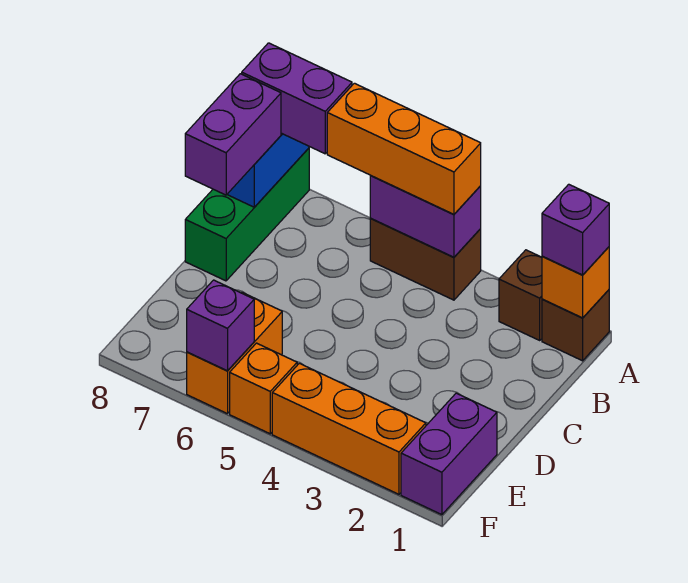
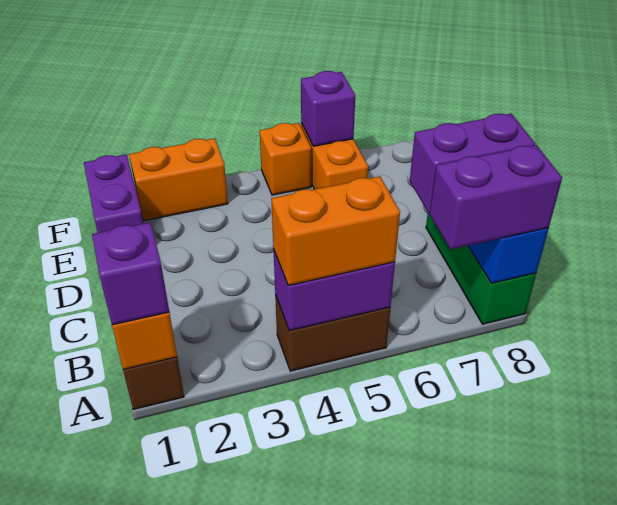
brown brick A2 level 1 -> none
orange brick A4:A6 level 3 -> orange brick A4:A5 level 3
purple brick B8:C8 level 3 -> purple brick B7:B8 level 3
orange brick F2:F4 level 1 -> orange brick F2:F3 level 1

